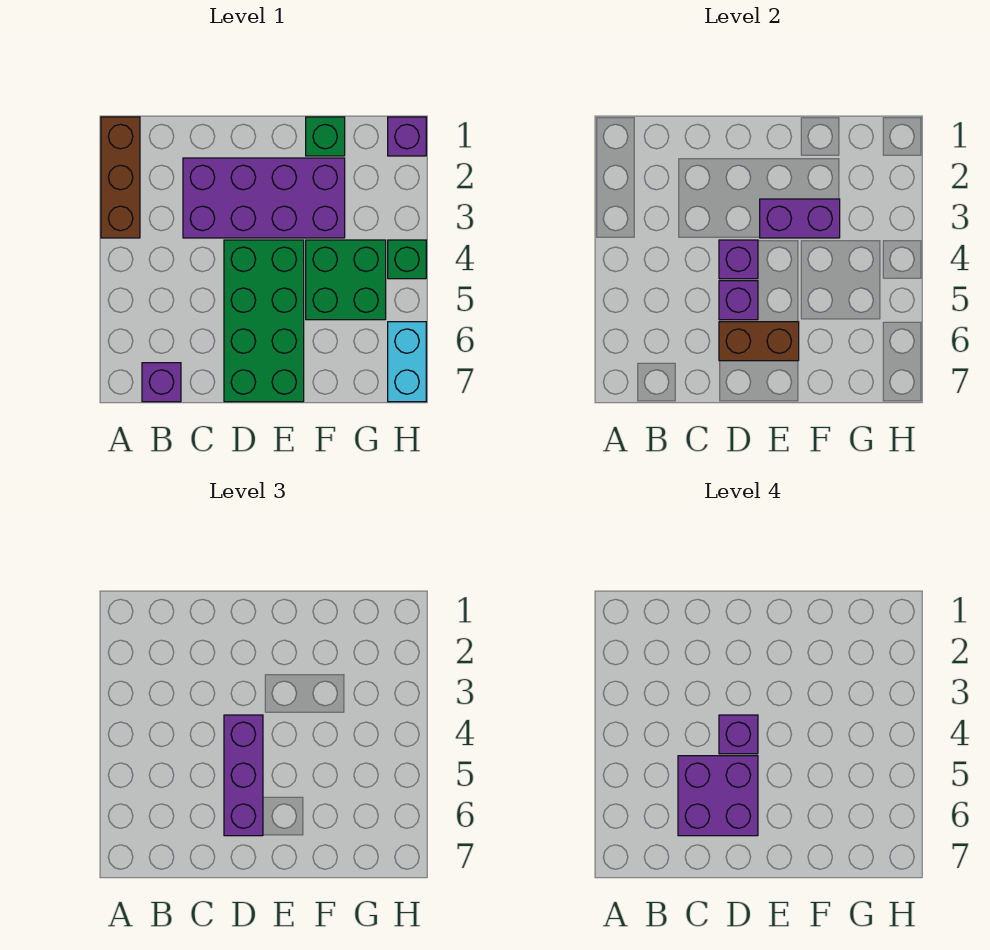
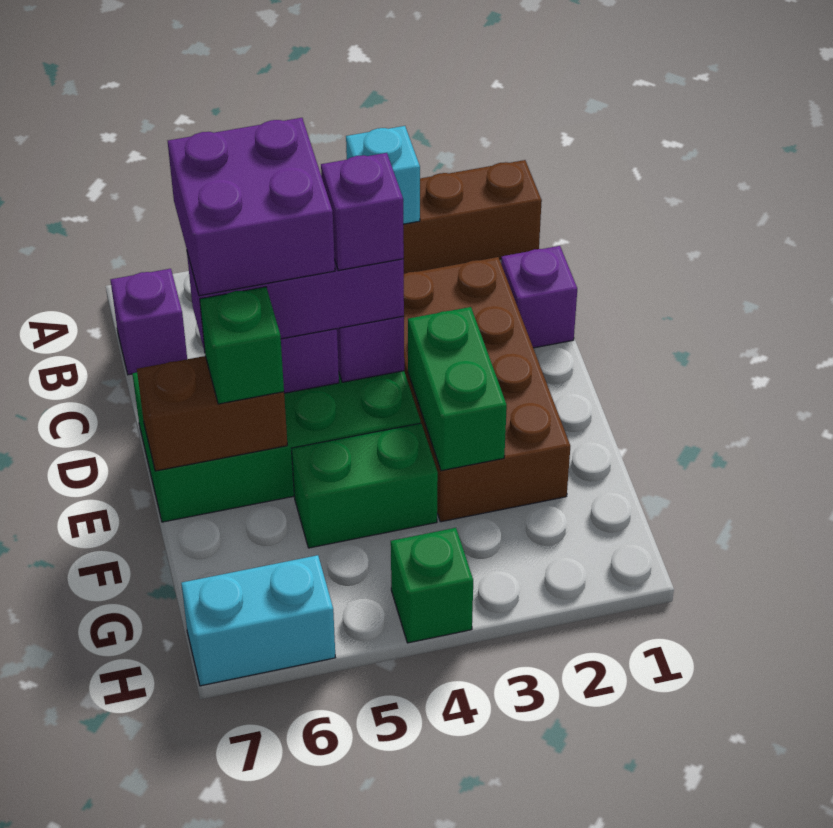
none -> cyan brick A3 level 2
purple brick C2:F3 level 1 -> brown brick C2:F3 level 1
brown brick D6:E6 level 2 -> brown brick E6:E7 level 2
purple brick E3:F3 level 2 -> green brick E3:F3 level 2
green brick F1 level 1 -> green brick E6 level 3
green brick F4:G5 level 1 -> green brick F4:F5 level 1
purple brick H1 level 1 -> purple brick C1 level 1

